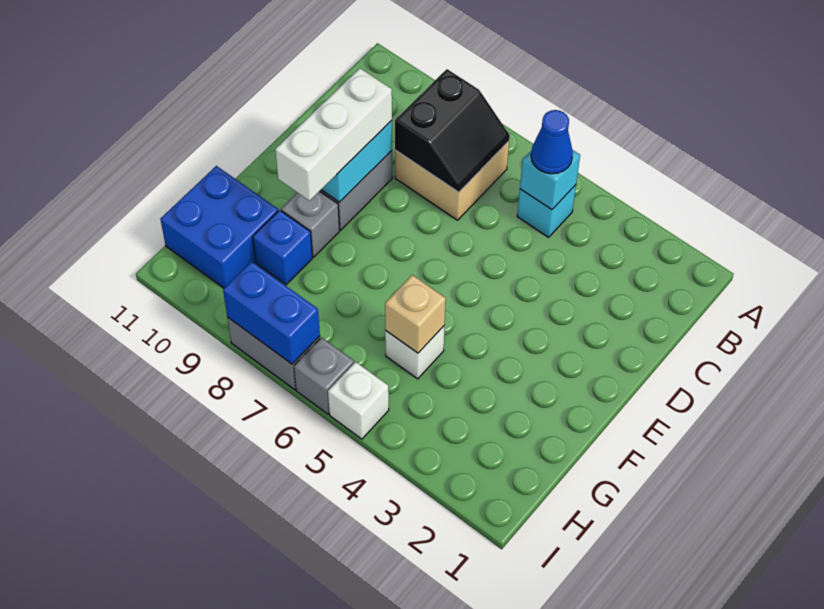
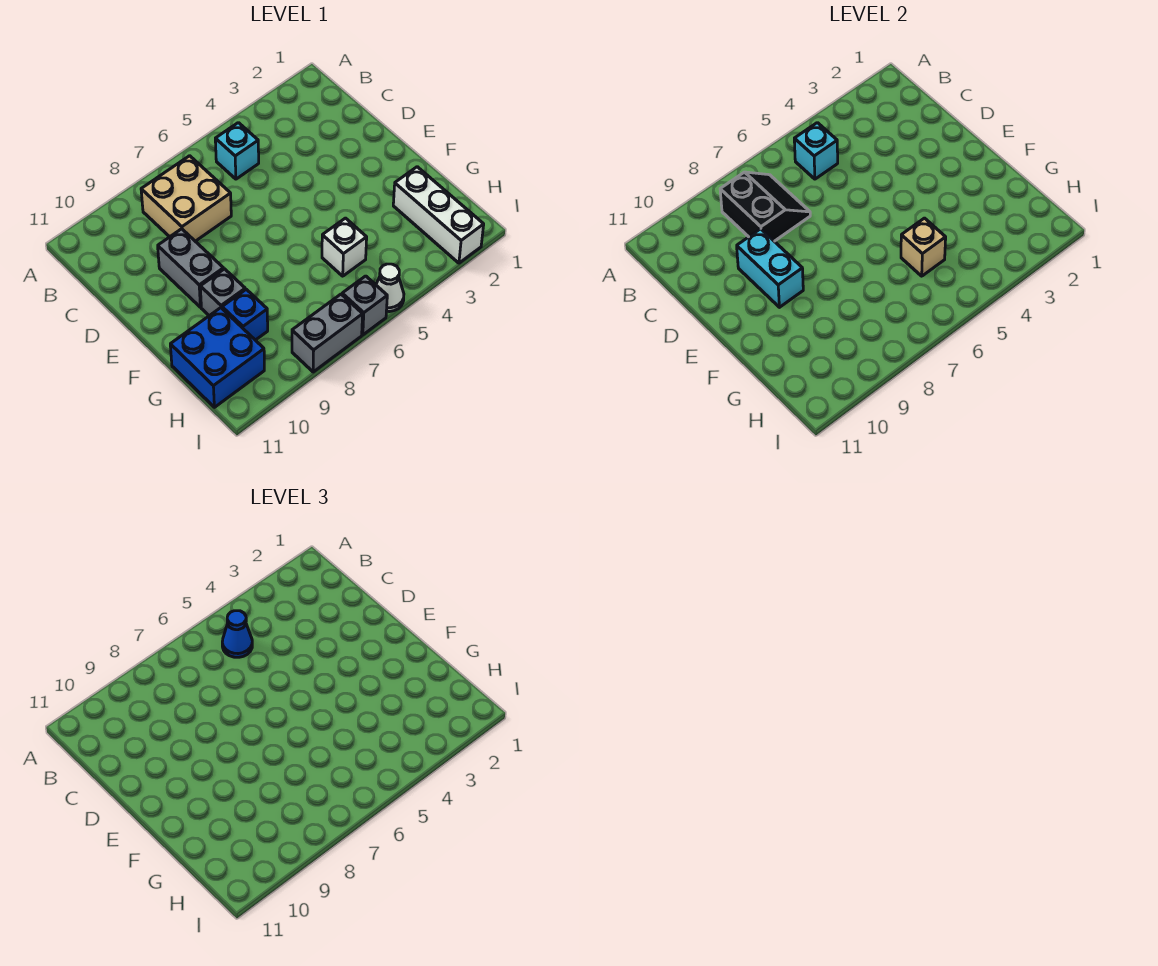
white brick D9:F9 level 3 -> white brick G2:I2 level 1
white brick I5 level 1 -> white cone I5 level 1
blue brick I7:I8 level 2 -> none

